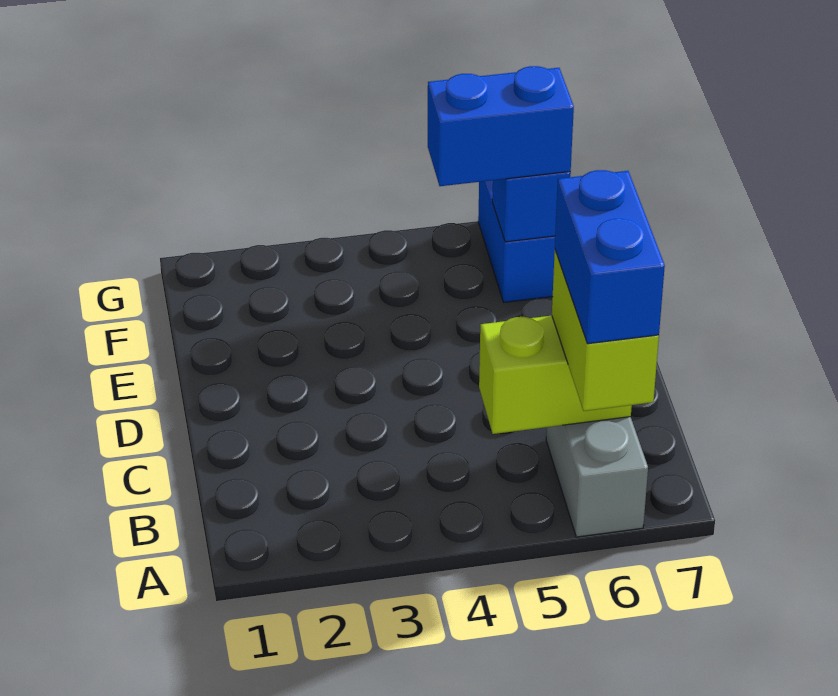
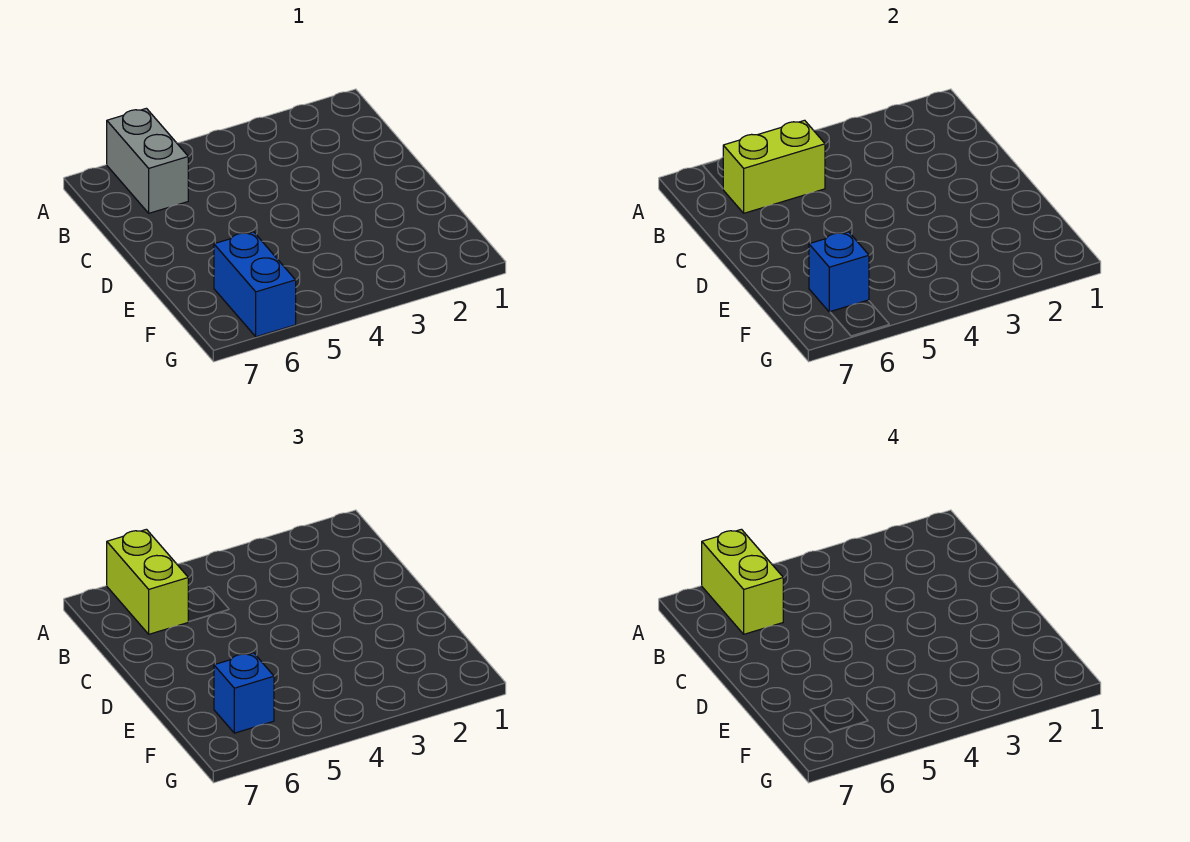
blue brick A6:B6 level 4 -> lime brick A6:B6 level 4
blue brick F5:F6 level 3 -> blue brick F6 level 3

